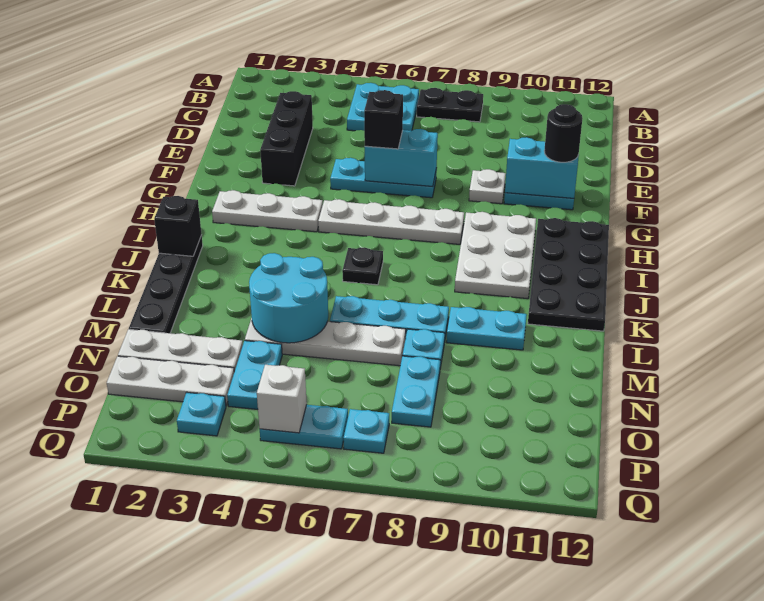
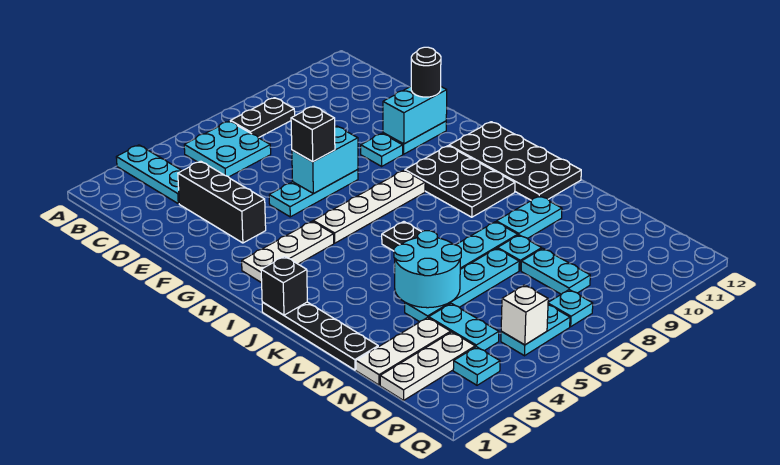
none -> cyan plate A3:C3 level 1
white plate F9 level 1 -> cyan plate F9 level 1
white plate H9:J10 level 1 -> black plate H9:J10 level 1
white plate M4:M7 level 1 -> cyan plate M4:M7 level 1

